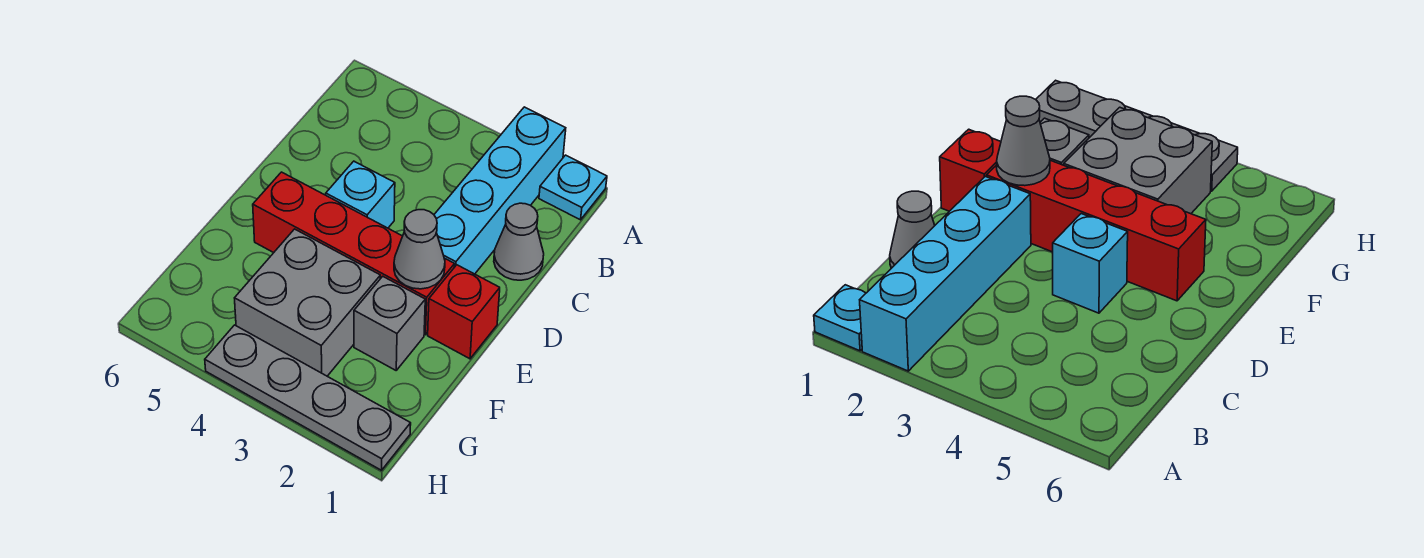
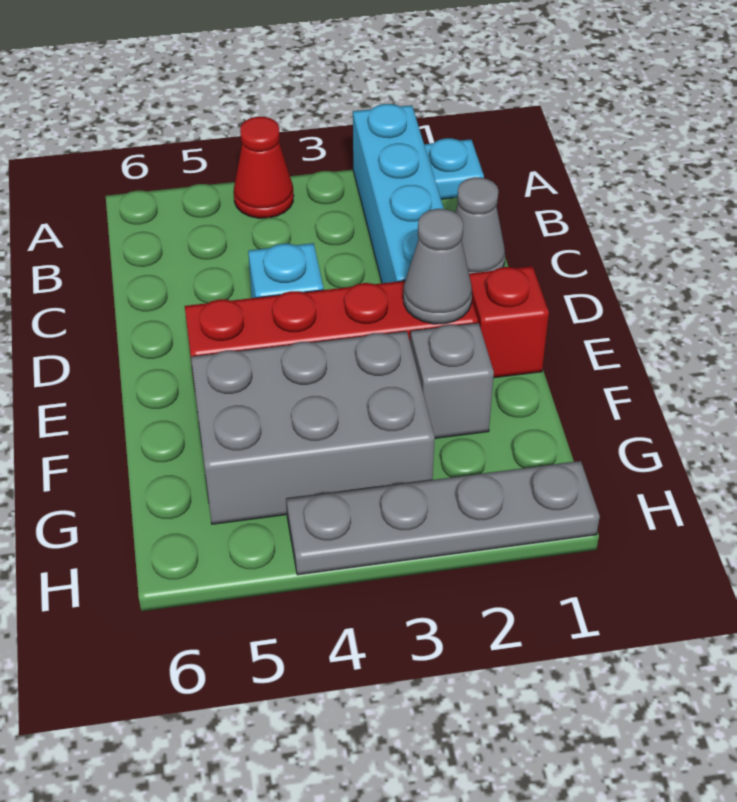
none -> red cone A4 level 1
grey brick F3:G4 level 1 -> grey brick F3:G5 level 1

